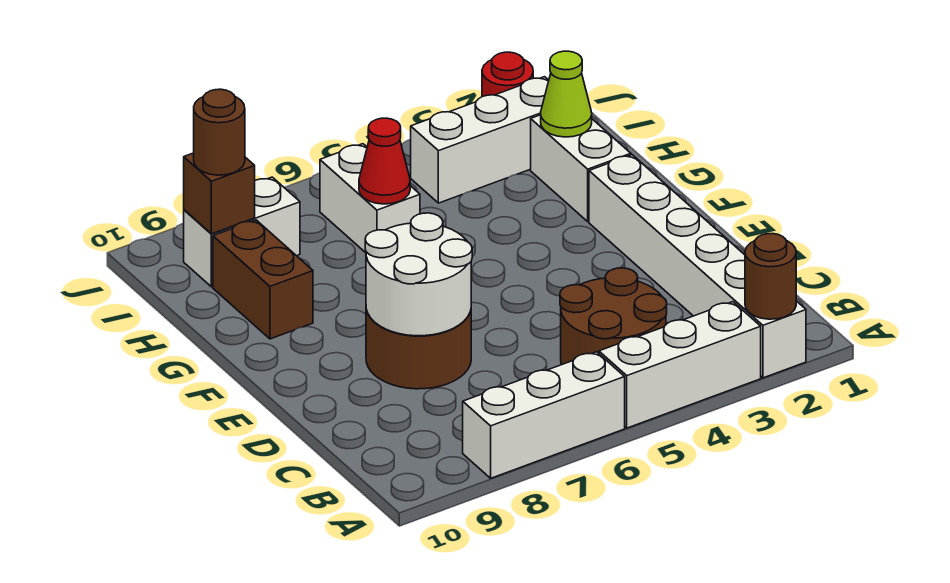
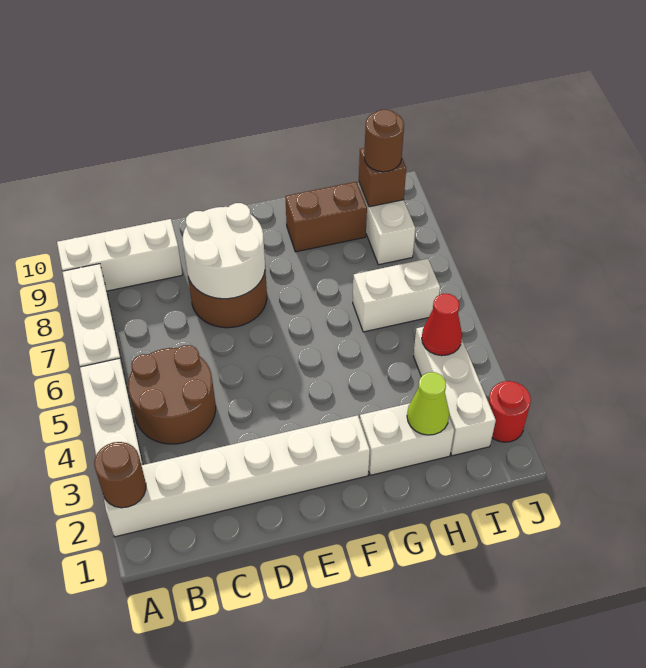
none -> white brick A9:C9 level 1
red cone H6 level 2 -> red cone I4 level 2

